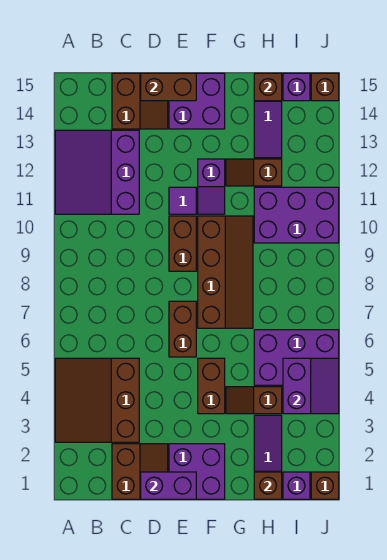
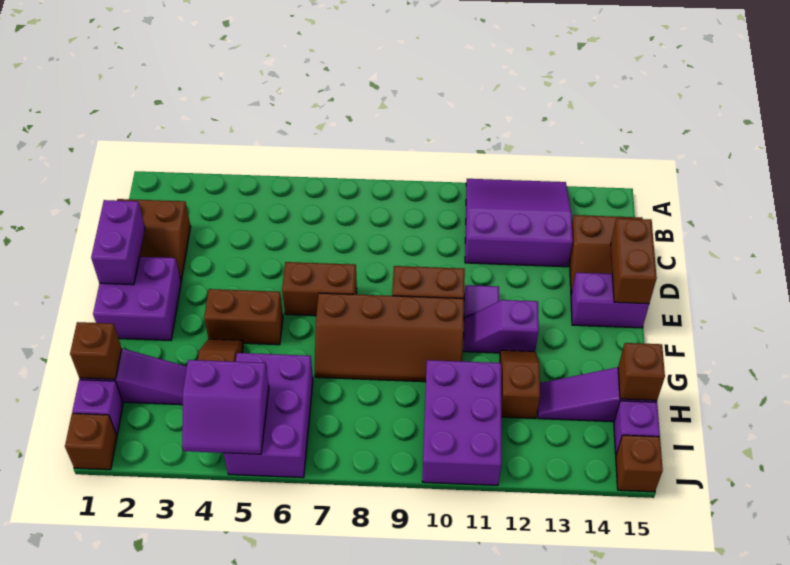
brown slope A3:C5 level 1 top C -> none
purple brick E14:F15 level 1 -> purple brick E14:E15 level 1

